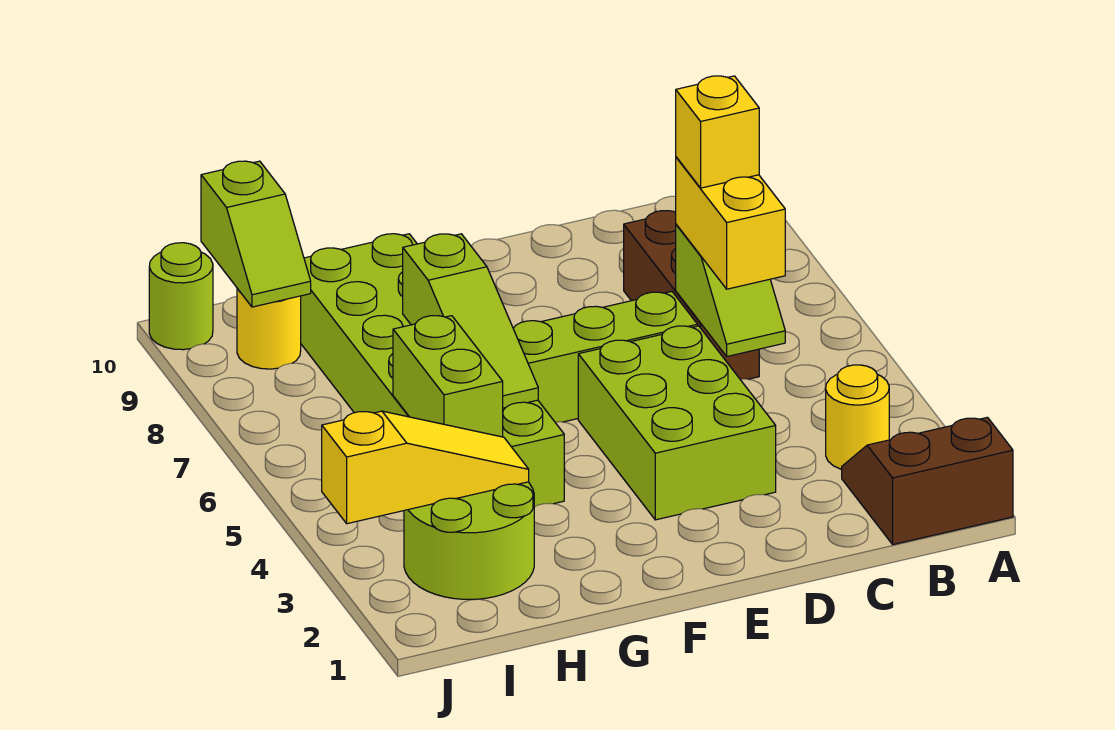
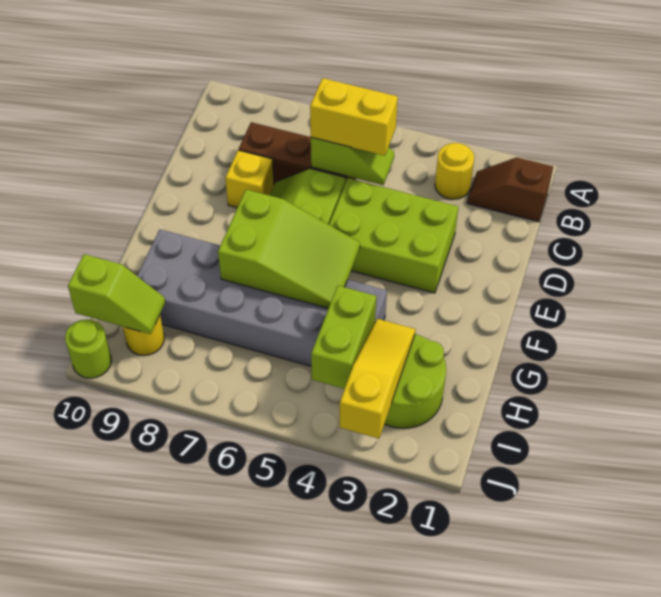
brown slope A1:B2 level 1 top 1 -> brown slope B1:B2 level 1 top 1
yellow brick C6 level 4 -> yellow brick D8 level 1
lime brick G4:H9 level 1 -> grey brick G4:H9 level 1
lime slope G5:G7 level 2 top 7 -> lime slope F5:G7 level 2 top 7
lime brick H4:H5 level 2 -> lime brick H4:I4 level 2

